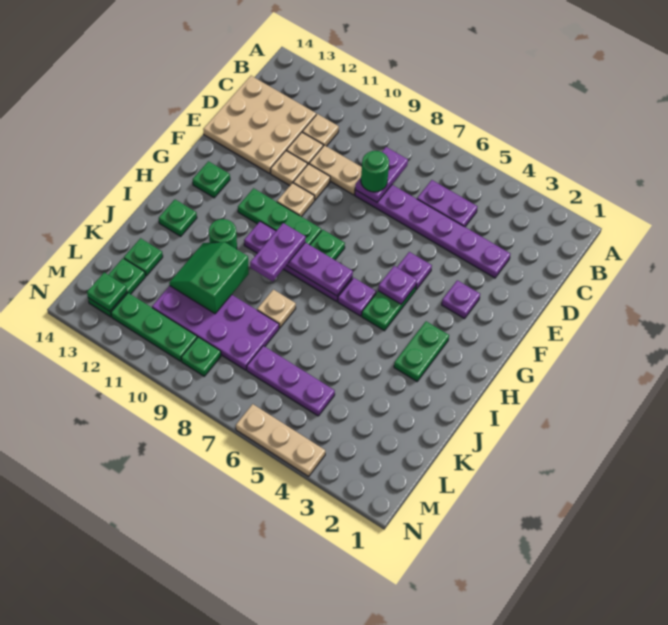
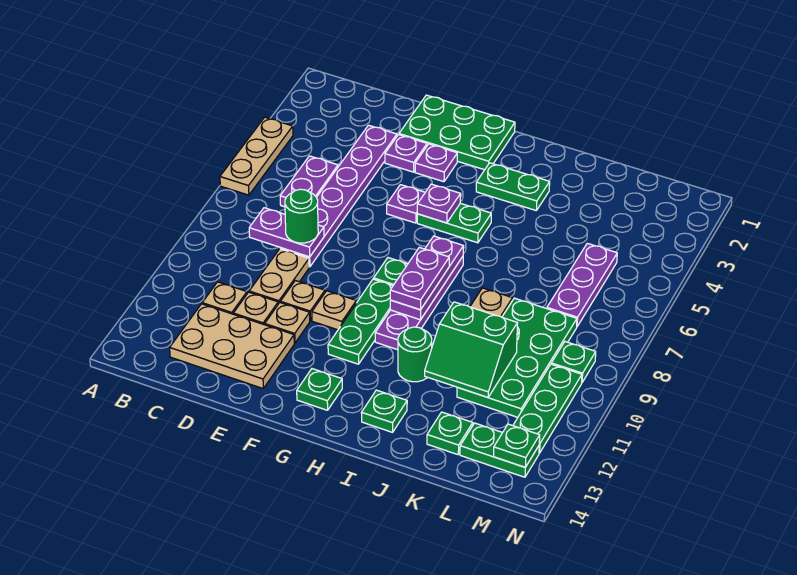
tan plate C12:E14 level 1 -> tan plate C12:E13 level 1
none -> green plate E1:G2 level 1
purple plate H6 level 1 -> purple plate E3 level 1
purple plate H9:I9 level 3 -> purple plate H8:H9 level 3
purple plate K8:L11 level 1 -> green plate K8:L11 level 1
tan plate N4:N6 level 1 -> tan plate A4:A6 level 1

